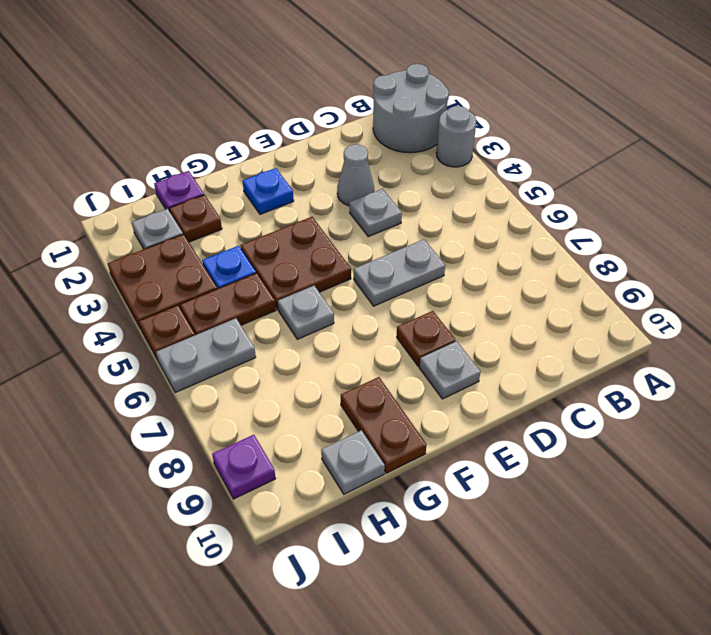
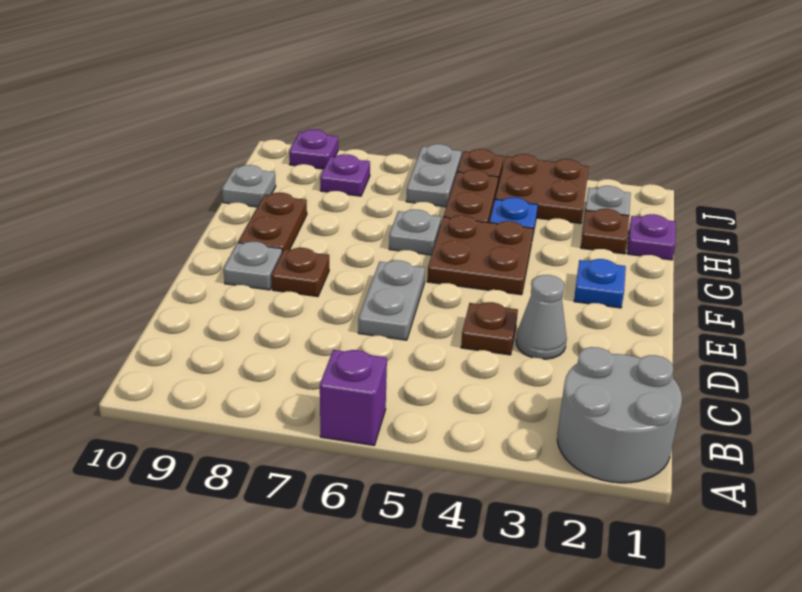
grey round brick A3 level 1 -> none
none -> purple brick A6 level 1
grey plate D4 level 1 -> brown plate D4 level 1
brown plate G9:G10 level 1 -> brown plate F9:G9 level 1
none -> purple plate I8 level 1

